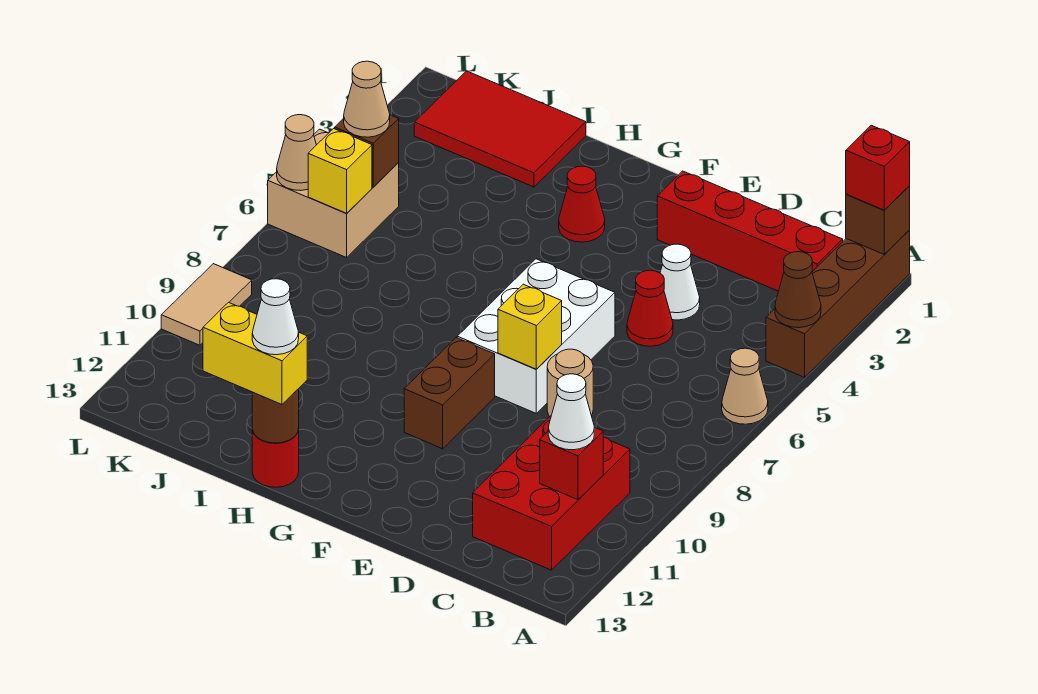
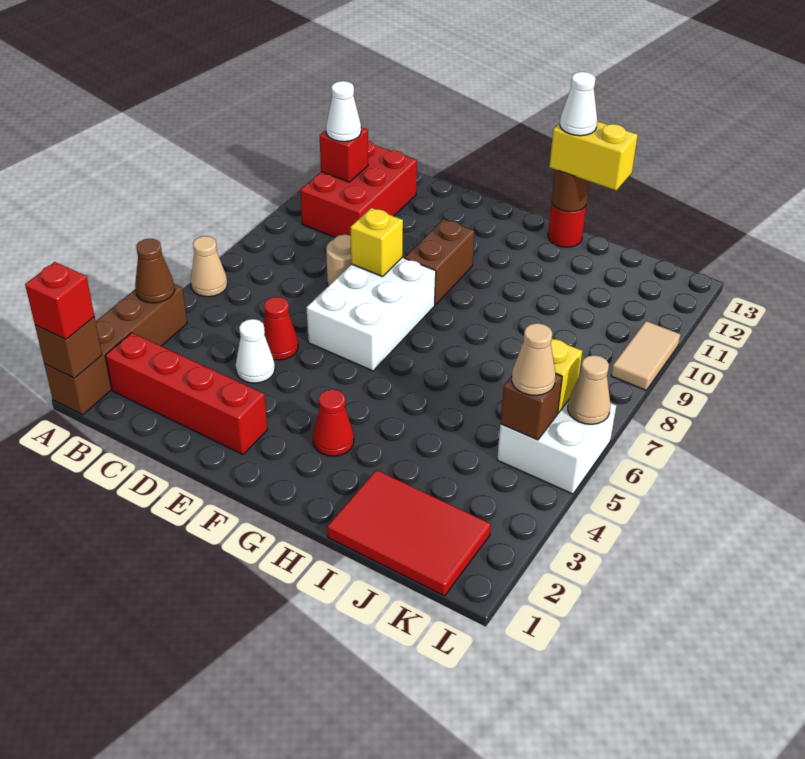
tan brick K5:L6 level 1 -> white brick K5:L6 level 1

